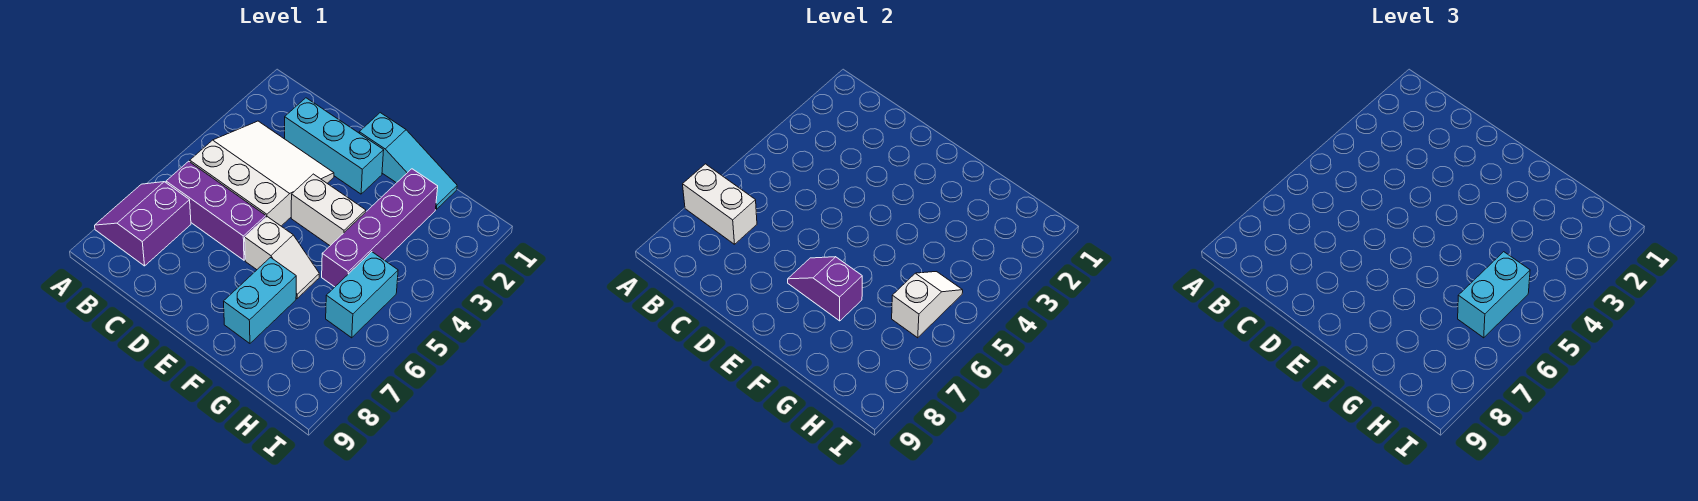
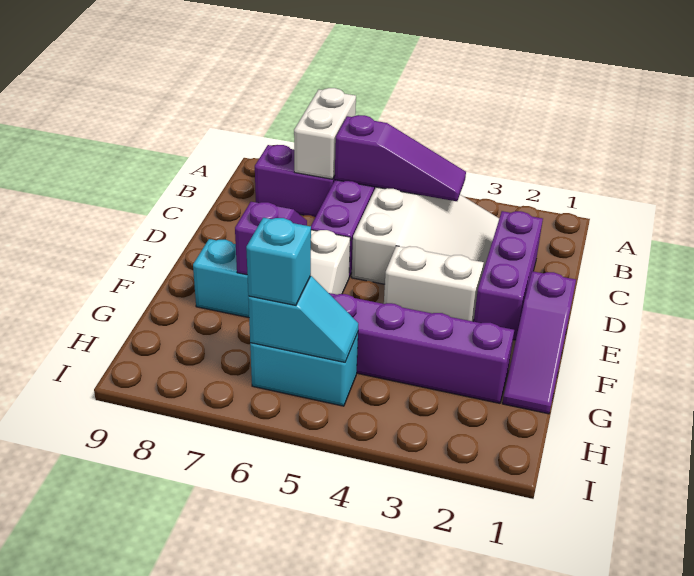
none -> purple slope B4:B6 level 2 top 6
cyan brick C2:E2 level 1 -> purple brick C2:E2 level 1
cyan slope E1:G1 level 1 top E -> purple slope E1:G1 level 1 top E
white brick E4:F4 level 1 -> white brick E3:E4 level 1
white slope H5:H6 level 2 top 6 -> cyan slope H5:H6 level 2 top 6
cyan brick H5:H6 level 3 -> cyan brick H6 level 3

